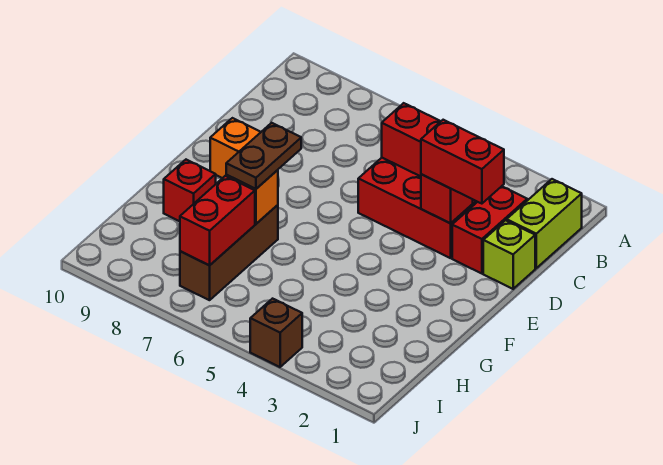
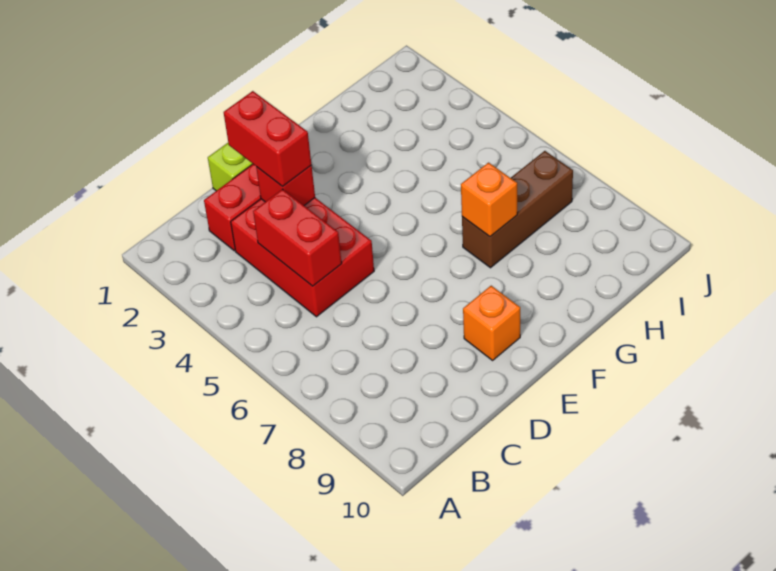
lime brick B1:C1 level 1 -> none
brown plate F7:G7 level 3 -> none
red brick G9 level 1 -> none
red brick H7:I7 level 2 -> none
brown brick J4 level 1 -> none

